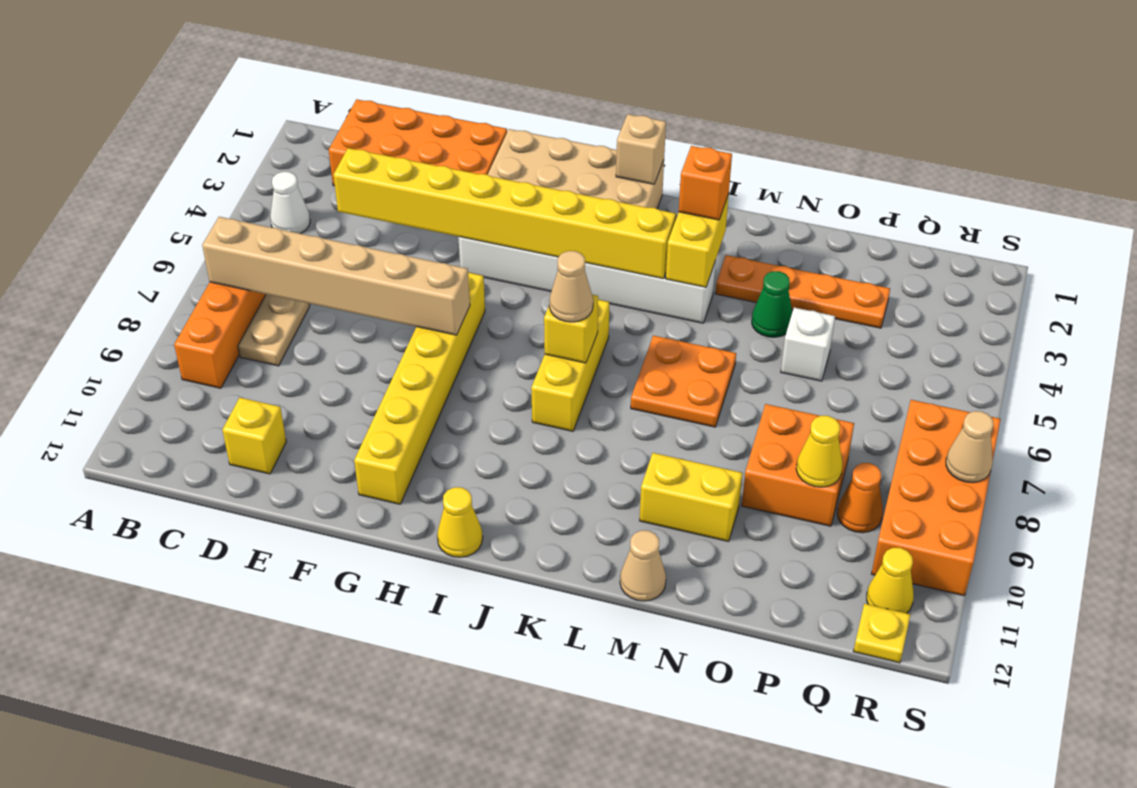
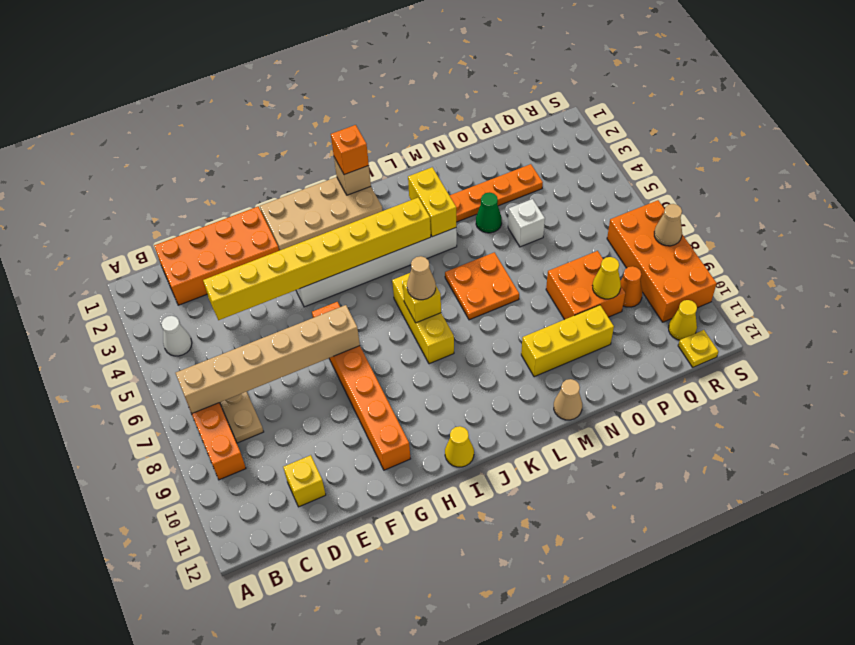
yellow brick G6:G11 level 1 -> orange brick G6:G11 level 1
orange brick L3 level 3 -> orange brick J1 level 3
yellow brick M10:N10 level 1 -> yellow brick M10:O10 level 1

